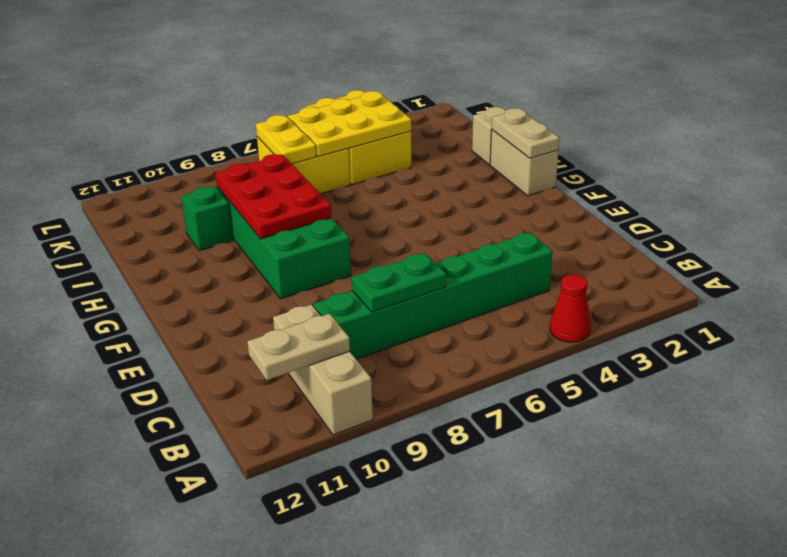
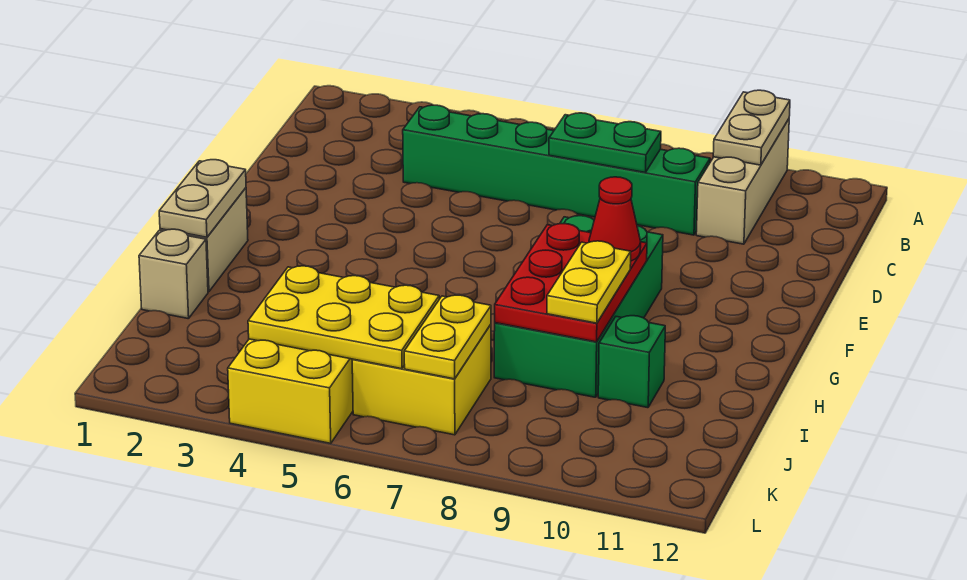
red cone A4 level 1 -> red cone G9 level 3
tan plate B10:B11 level 2 -> tan plate A10:B10 level 2
none -> yellow plate H9:I9 level 3

